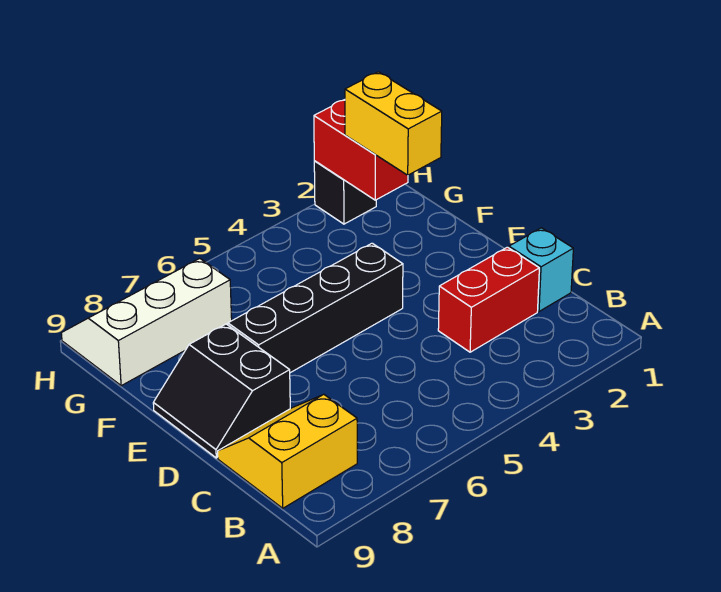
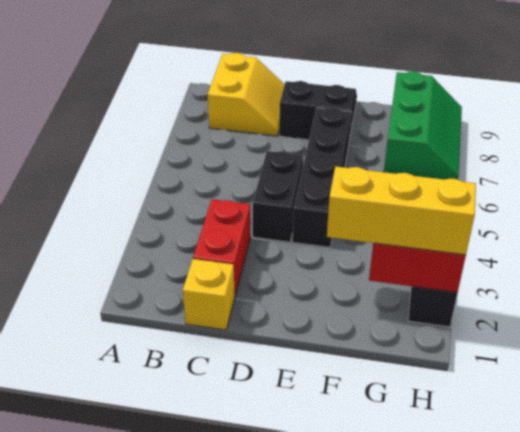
cyan brick C1 level 1 -> yellow brick C1 level 1
none -> black brick D4:D5 level 1
yellow brick F2:G2 level 3 -> yellow brick F2:H2 level 3
white slope G7:H9 level 1 top G -> green slope G7:H9 level 1 top G

